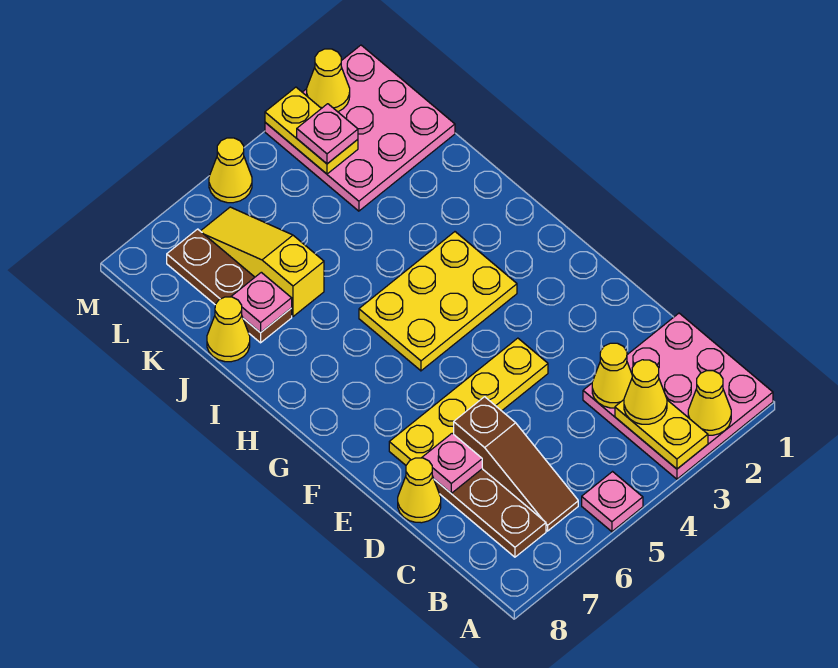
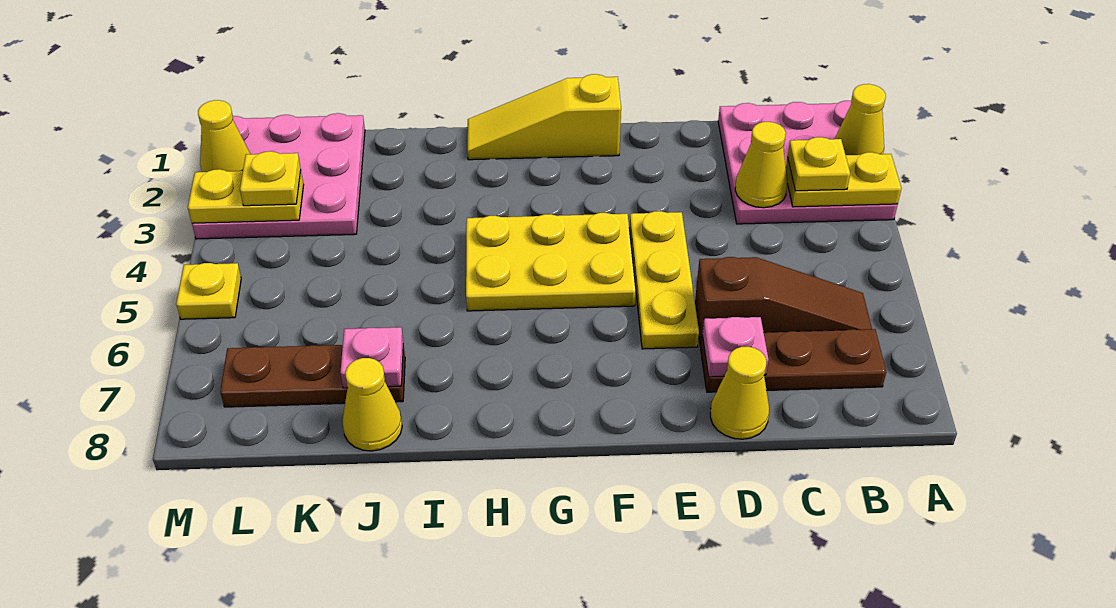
pink plate A5 level 1 -> none
yellow cone B3 level 3 -> yellow plate B3 level 3
yellow plate E4:E7 level 1 -> yellow plate E4:E6 level 1
yellow plate G3:H5 level 1 -> yellow plate F4:H5 level 1
yellow slope J6:L6 level 1 top J -> yellow slope F1:H1 level 1 top F
pink plate L3 level 3 -> yellow plate L3 level 3
yellow cone M5 level 1 -> yellow plate M5 level 1

